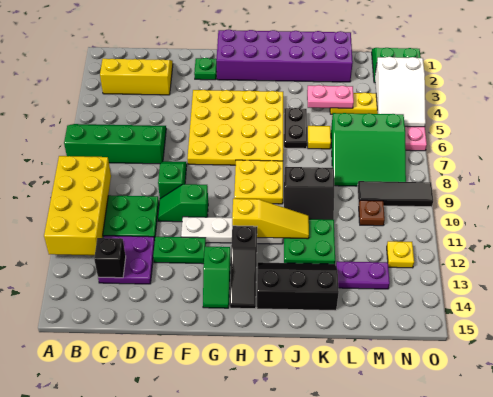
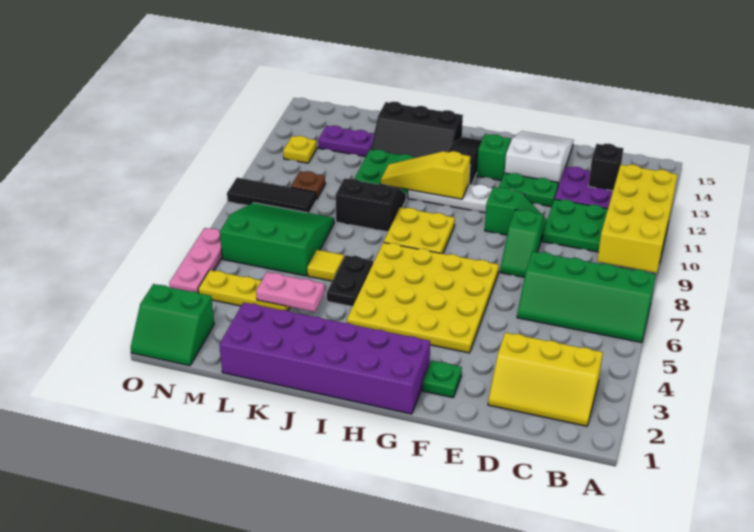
white slope N3:O5 level 2 top 3 -> white slope E13:F15 level 1 top 13

